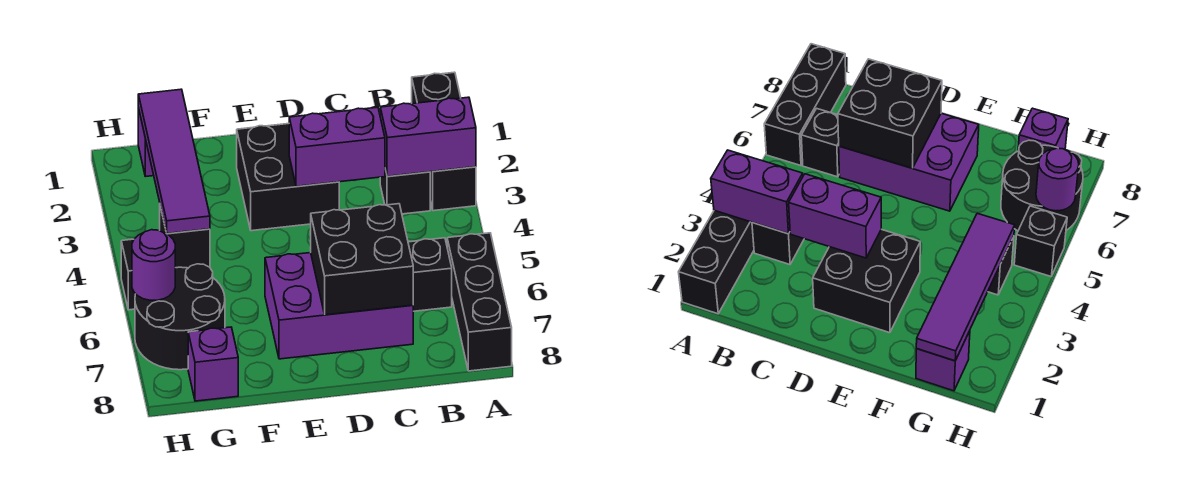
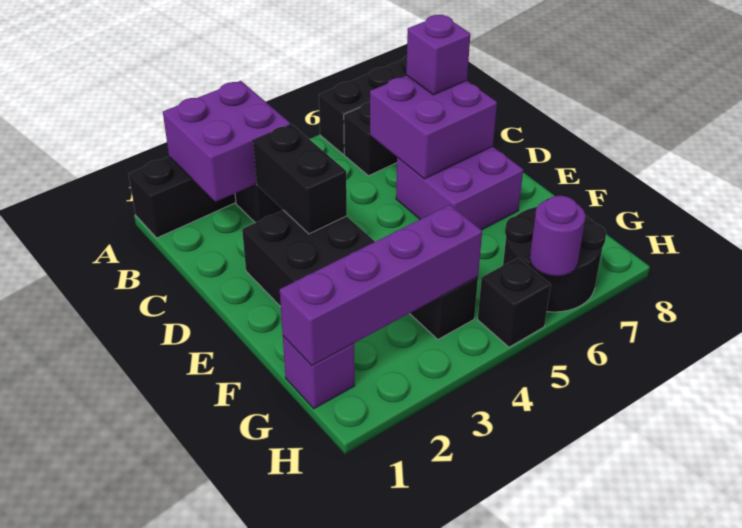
purple brick A3:B3 level 2 -> purple brick A2:B3 level 2
purple brick C3:D3 level 2 -> black brick C3:D3 level 2
purple brick C6:E7 level 1 -> purple brick D6:E7 level 1
black brick C6:D7 level 2 -> purple brick C6:D7 level 2
purple tile G1:G4 level 2 -> purple brick G1:G4 level 2
purple brick G8 level 1 -> purple brick C7 level 3

